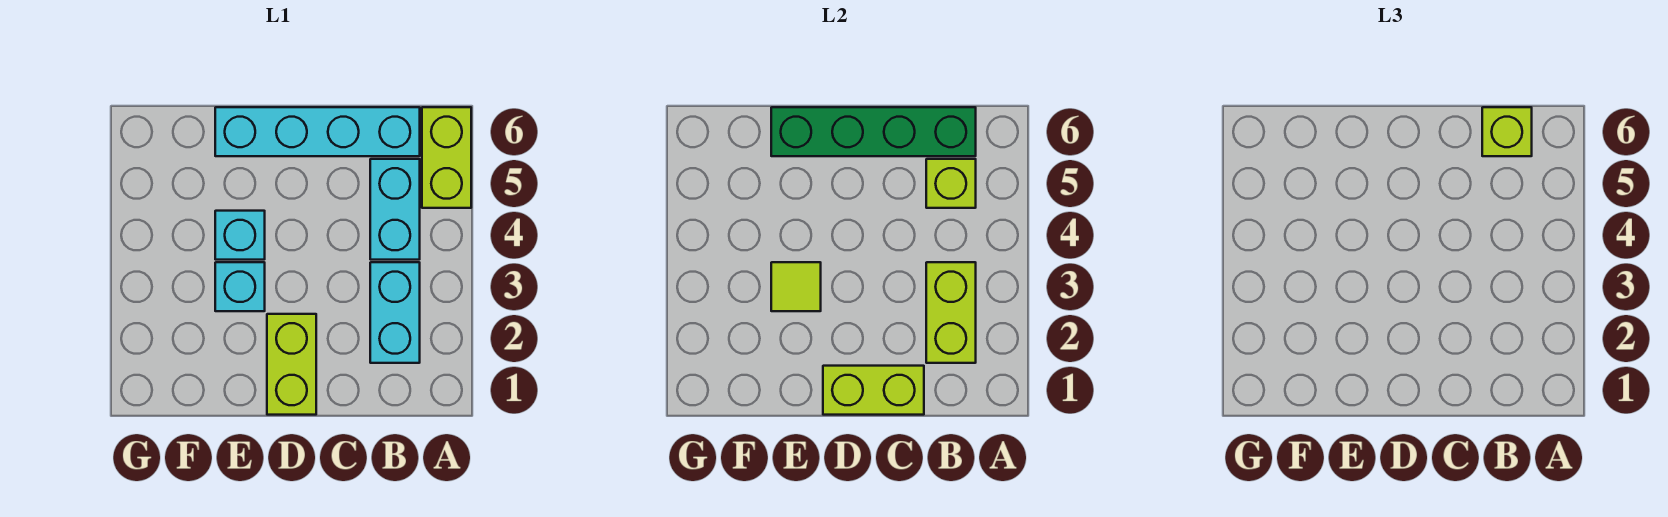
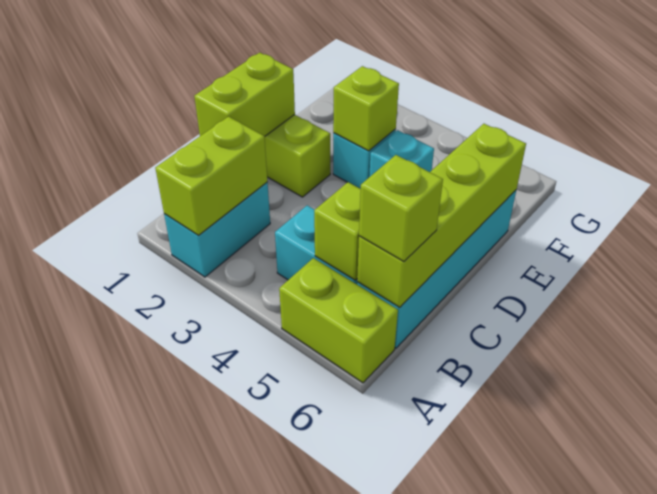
cyan brick B2:B3 level 1 -> cyan brick A2:B2 level 1
lime brick B2:B3 level 2 -> lime brick A2:B2 level 2
green brick B6:E6 level 2 -> lime brick B6:E6 level 2
lime tile E3 level 2 -> lime brick E3 level 2

